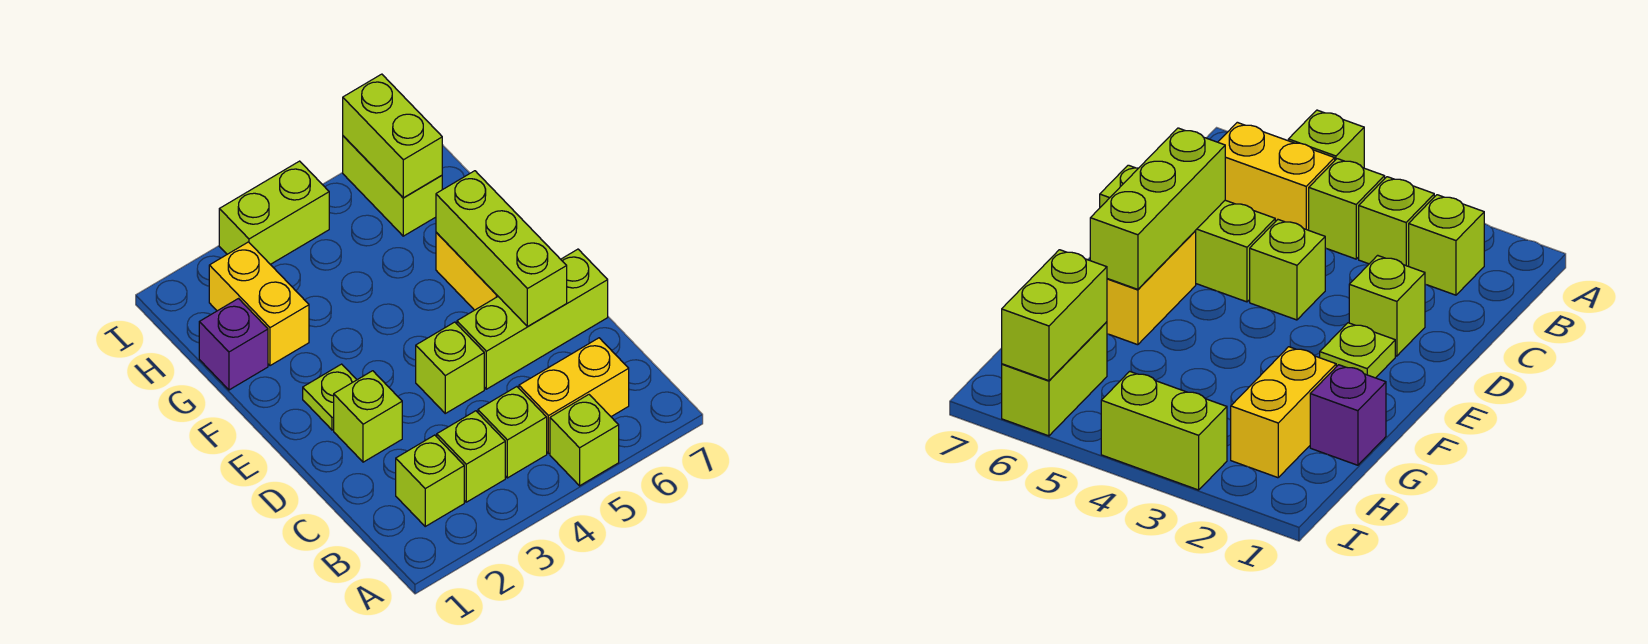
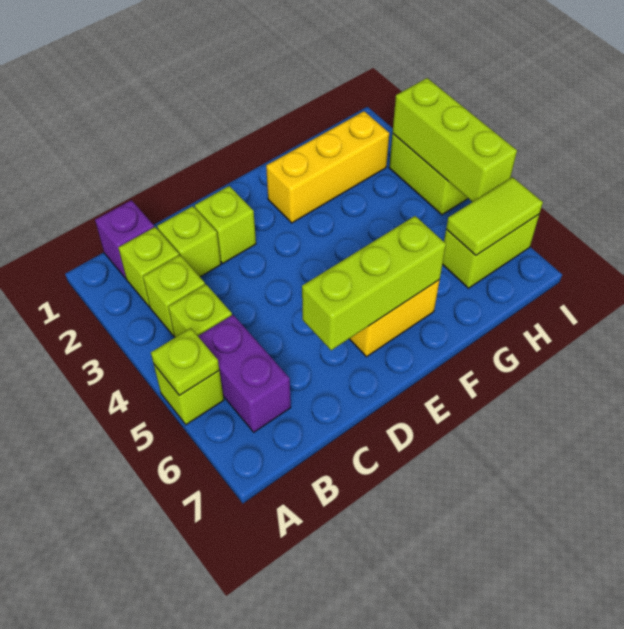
yellow brick B5:B6 level 1 -> purple brick B5:B6 level 1
lime brick D4 level 1 -> lime brick C2 level 1
lime brick D5:D7 level 1 -> lime brick I3:I5 level 2
lime plate E2 level 1 -> lime plate A5 level 2
purple brick G1 level 1 -> purple brick B1 level 1
yellow brick G2:H2 level 1 -> yellow brick F2:H2 level 1
lime brick H6:I6 level 2 -> lime tile H6:I6 level 2

